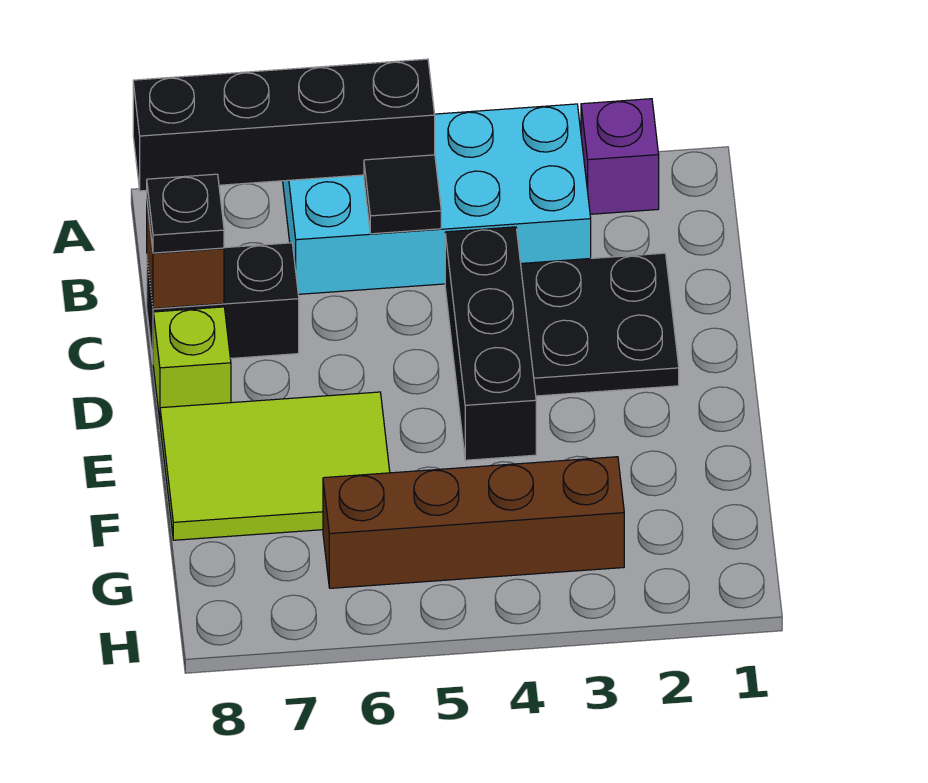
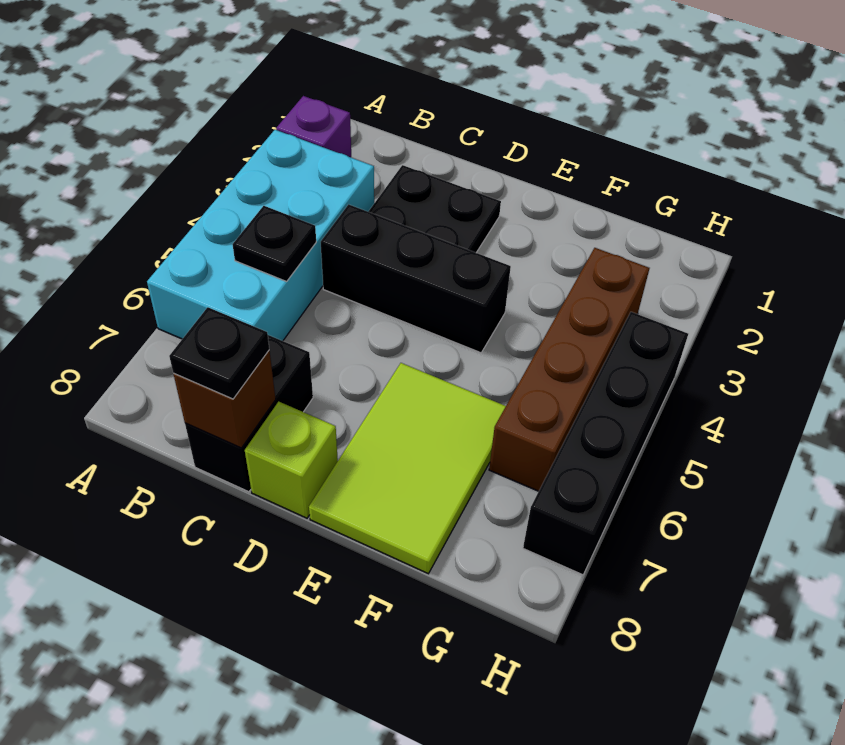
black brick A5:A8 level 2 -> black brick H4:H7 level 1
black tile B5 level 2 -> black plate B5 level 2

